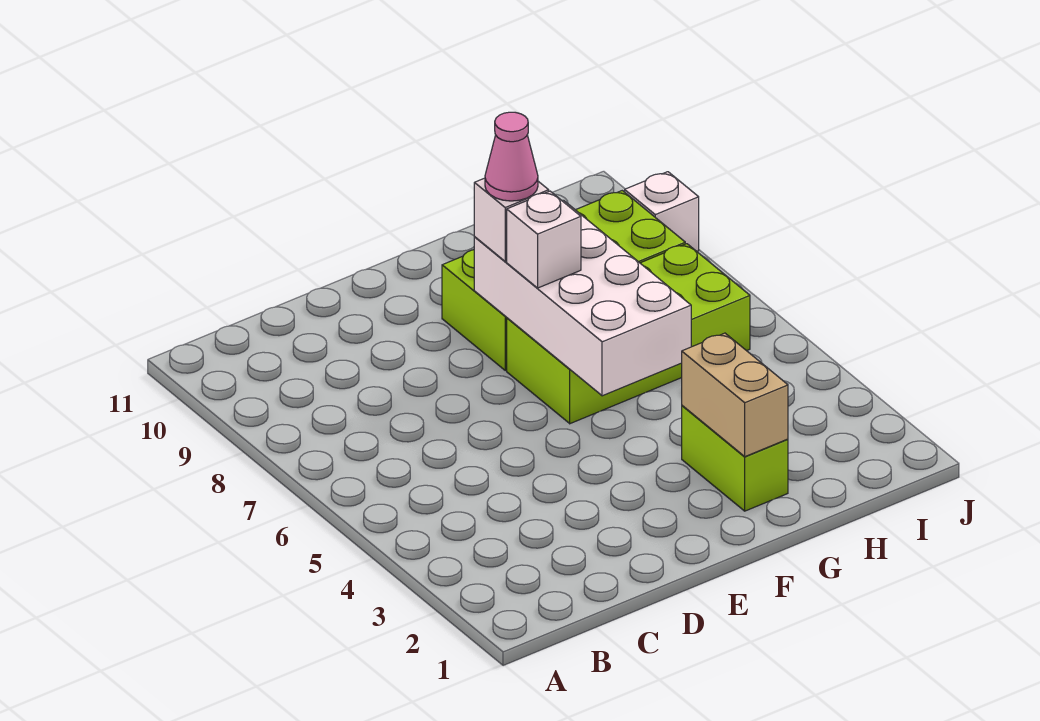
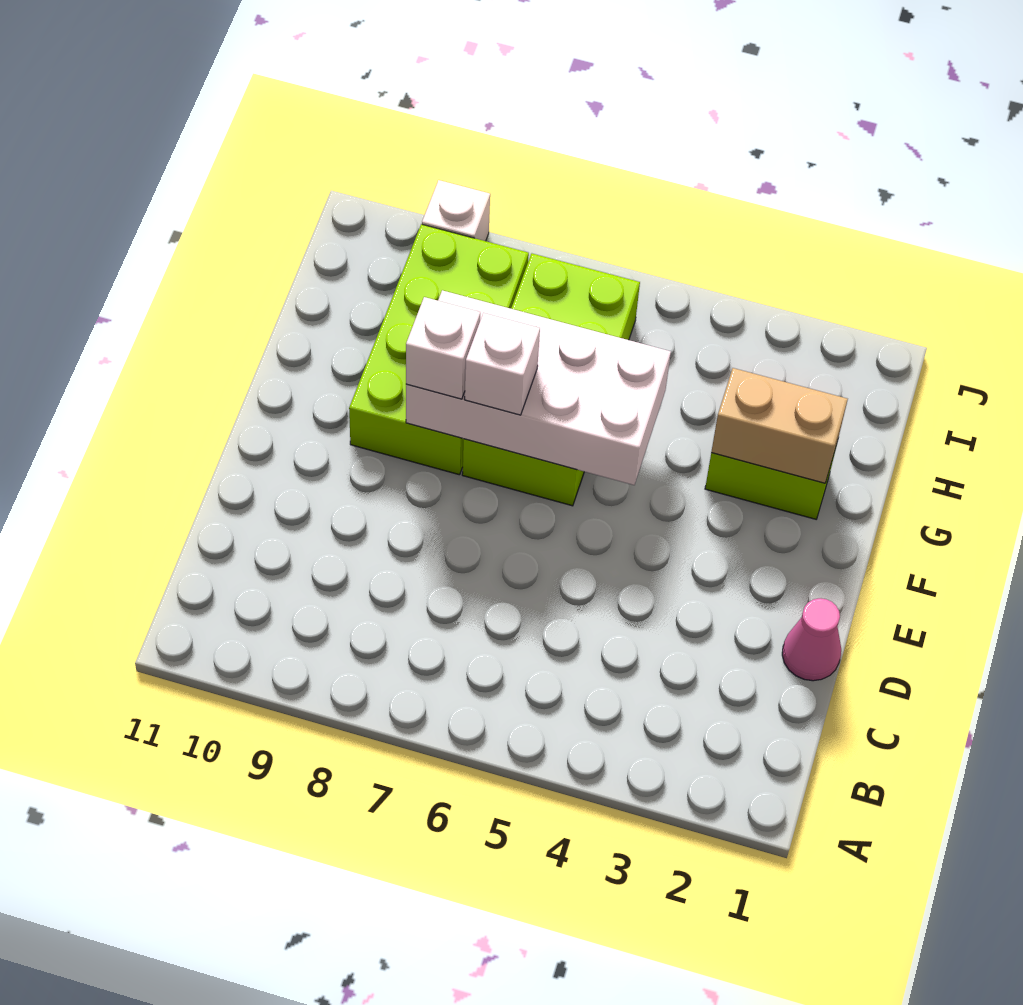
pink cone F8 level 4 -> pink cone D1 level 1

